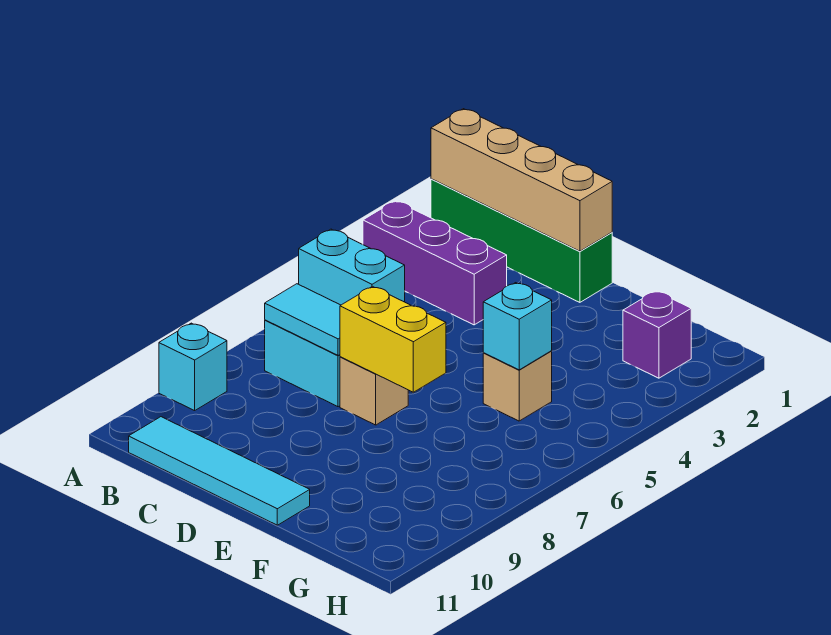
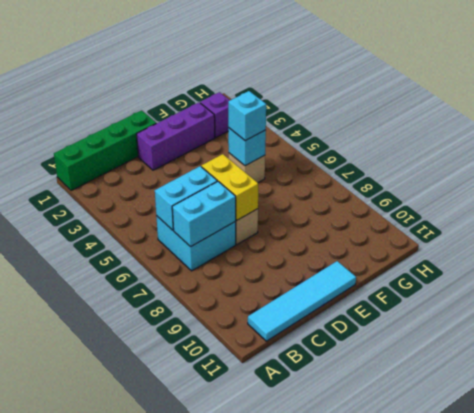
tan brick A1:D1 level 2 -> none
purple brick A3:C3 level 1 -> purple brick D2:F2 level 1
cyan brick A9 level 1 -> cyan brick F5 level 3
cyan tile B7:C7 level 2 -> cyan brick B7:C7 level 2
yellow brick D7:E7 level 2 -> yellow brick D6:D7 level 2

